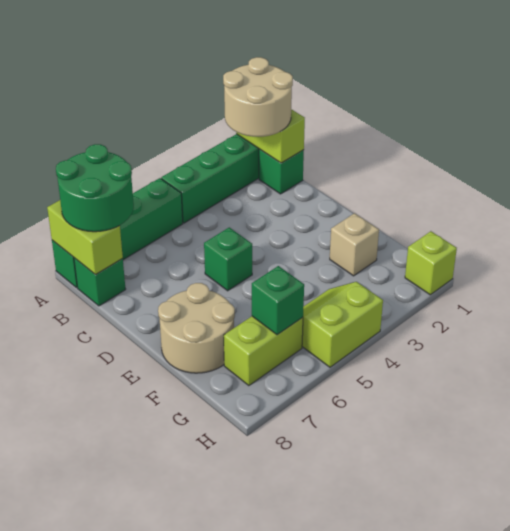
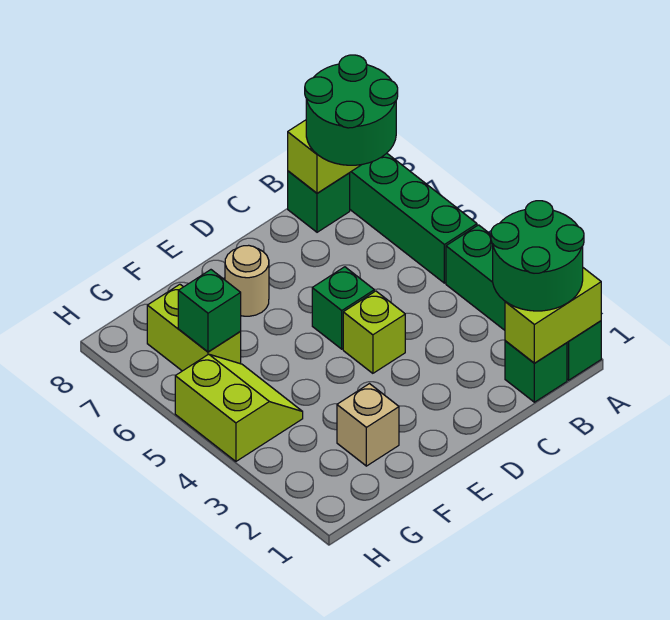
tan round brick A1:B2 level 3 -> green round brick A1:B2 level 3
tan round brick E7:F8 level 1 -> tan round brick E7 level 1
lime brick H1 level 1 -> lime brick D4 level 1

